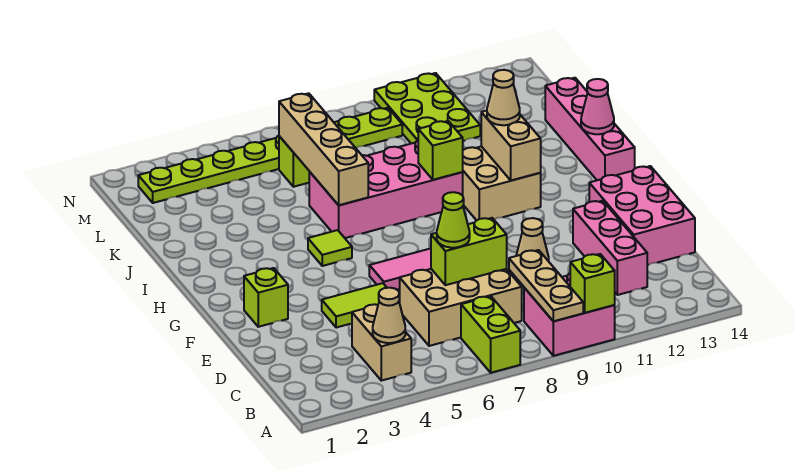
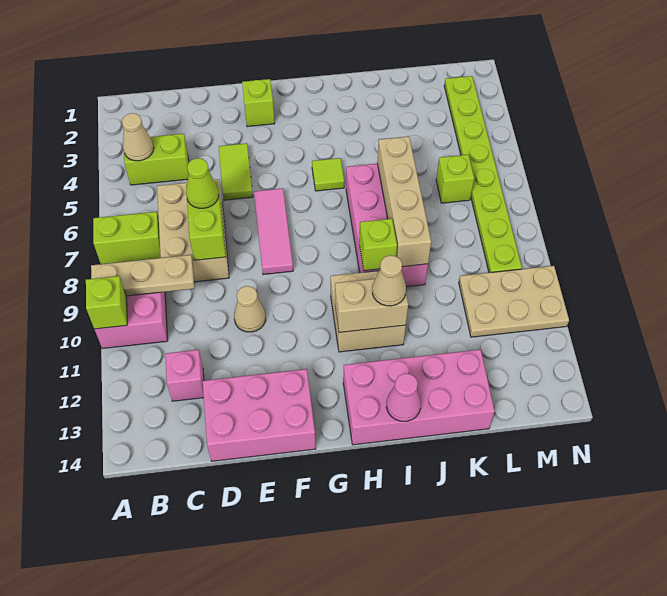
tan brick B4:C4 level 1 -> lime brick B4:C4 level 1
pink brick C12:E12 level 1 -> pink brick C12 level 1
pink brick H14:K14 level 1 -> pink brick H13:K14 level 1
tan brick I6:L6 level 2 -> tan brick J6:J9 level 2
lime plate L10:N11 level 1 -> tan plate L10:N11 level 1

